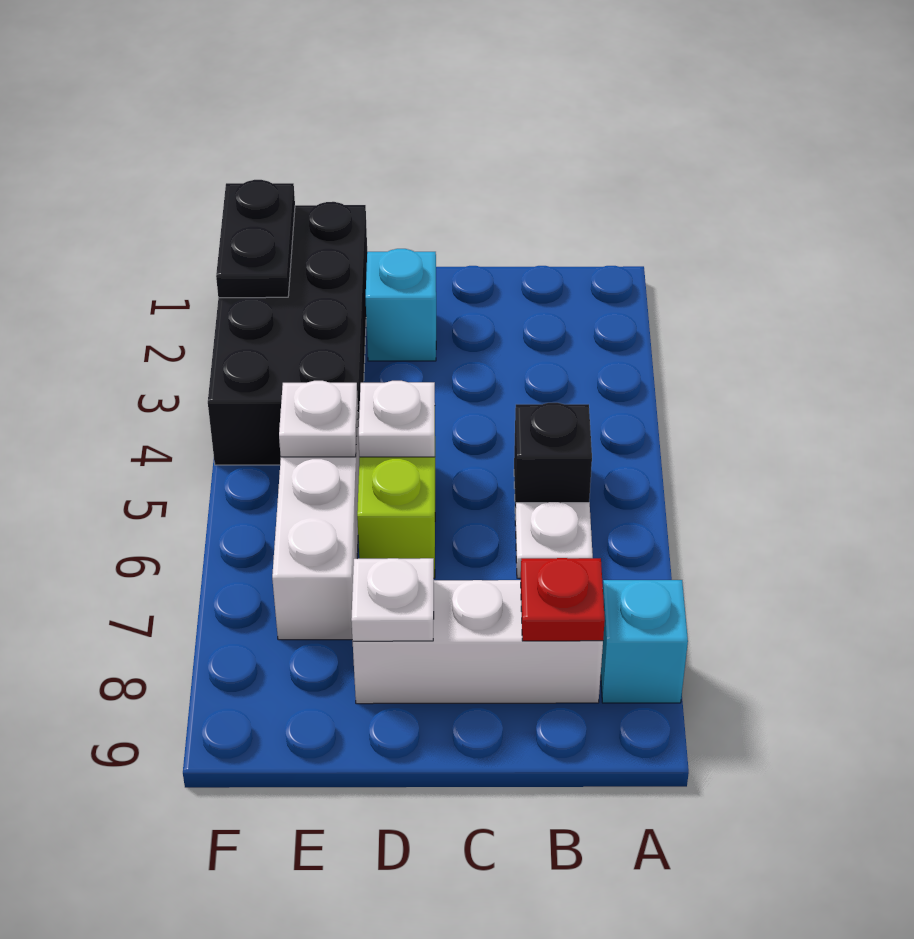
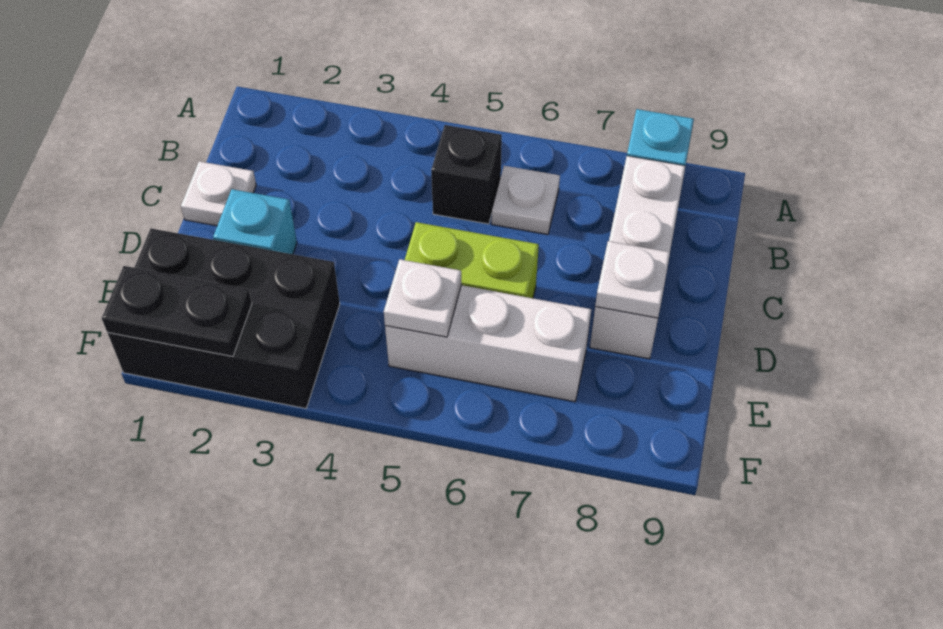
red plate B8 level 2 -> none
white plate D5 level 2 -> white plate C1 level 1
black brick E1:F4 level 1 -> black brick E1:F3 level 1

